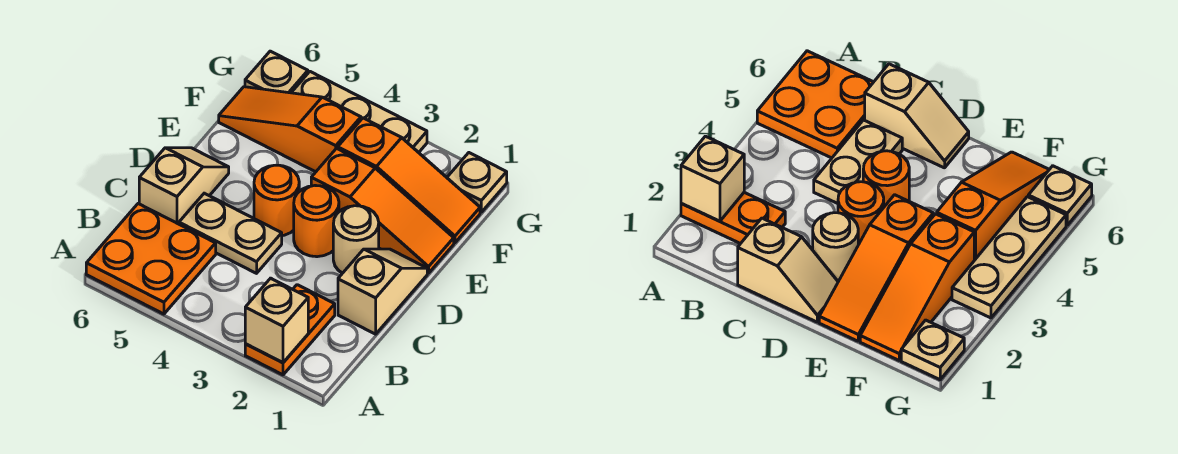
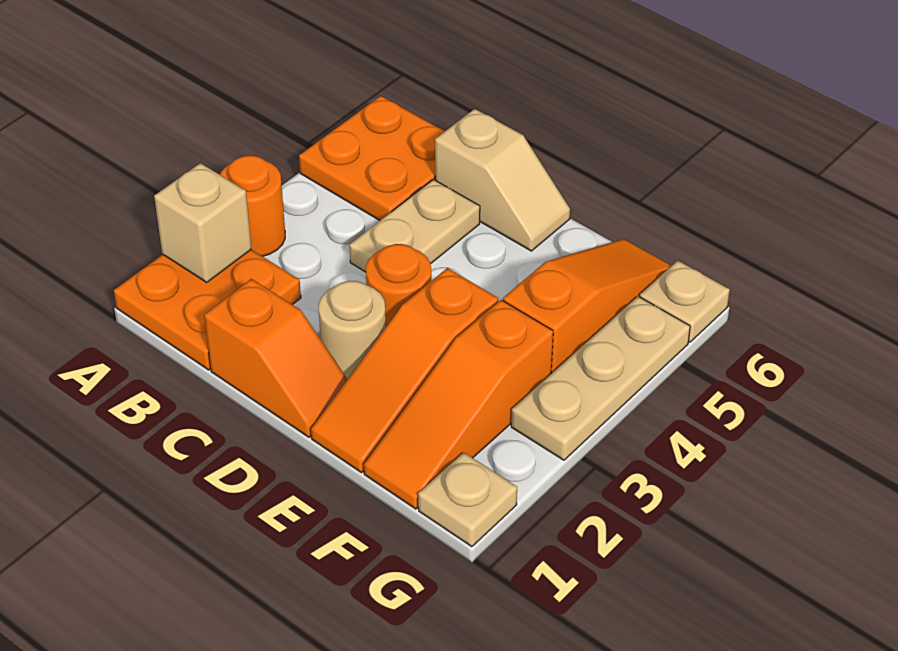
orange plate A2:B2 level 1 -> orange plate A1:B2 level 1
tan slope C1:D1 level 1 top C -> orange slope C1:D1 level 1 top C
orange round brick D4 level 1 -> orange round brick A3 level 1

